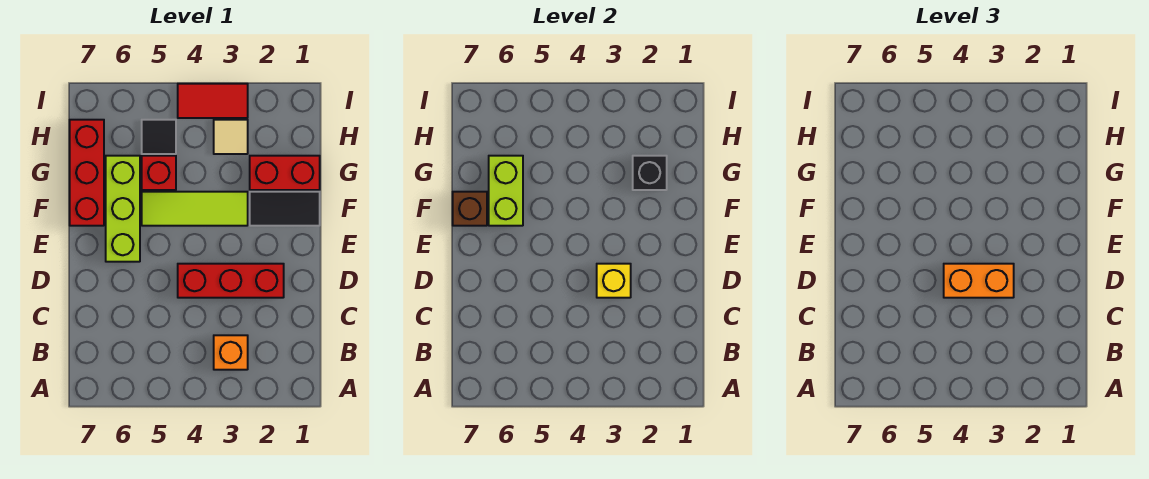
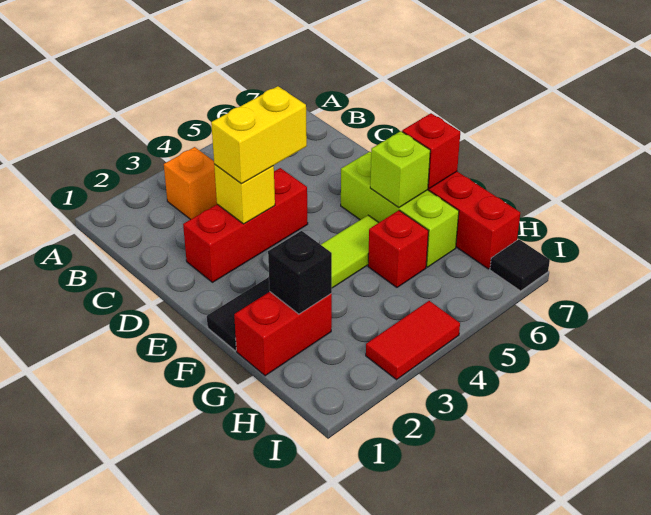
orange brick D3:D4 level 3 -> yellow brick D3:D4 level 3
lime brick F6:G6 level 2 -> lime brick F6 level 2
brown brick F7 level 2 -> red brick F7 level 2
tan tile H3 level 1 -> none
black tile H5 level 1 -> black tile I7 level 1

